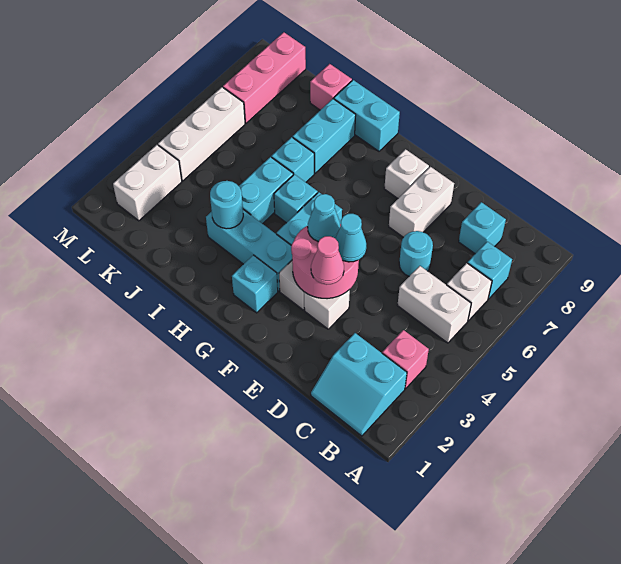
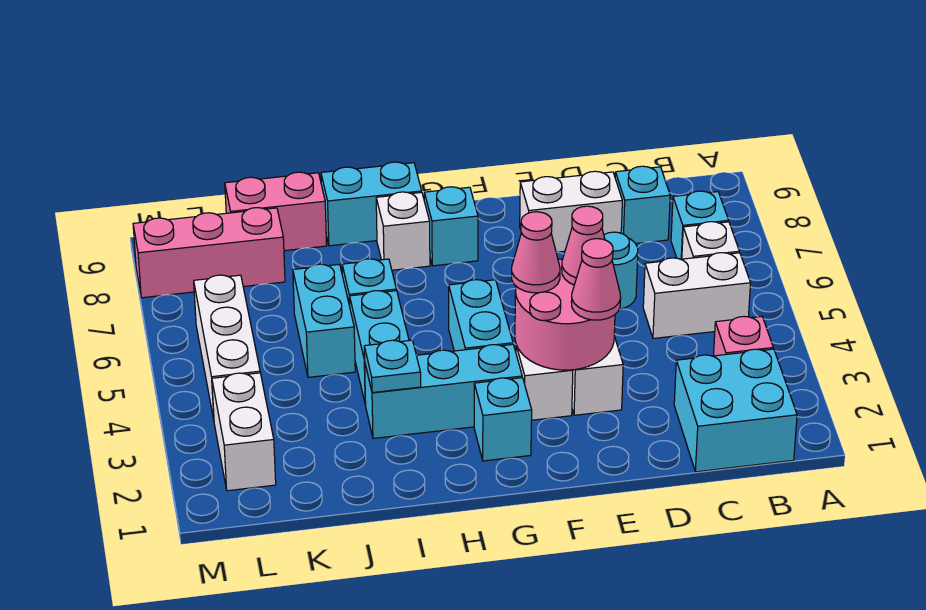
cyan slope B1:C2 level 1 top 2 -> cyan brick B1:C2 level 1
cyan cone E4 level 3 -> pink cone E4 level 3
white brick E7:E8 level 1 -> white brick D8:E8 level 1
cyan cone F4 level 3 -> pink cone F4 level 3
white brick F8 level 1 -> white brick H8 level 1
cyan brick H5 level 1 -> cyan brick G8 level 1
cyan round brick I3 level 2 -> cyan plate I3 level 2
cyan brick I7:I8 level 1 -> cyan brick J5:J6 level 1
pink brick J9 level 1 -> pink brick J9:K9 level 1
pink brick L7:L9 level 1 -> pink brick K8:M8 level 1

